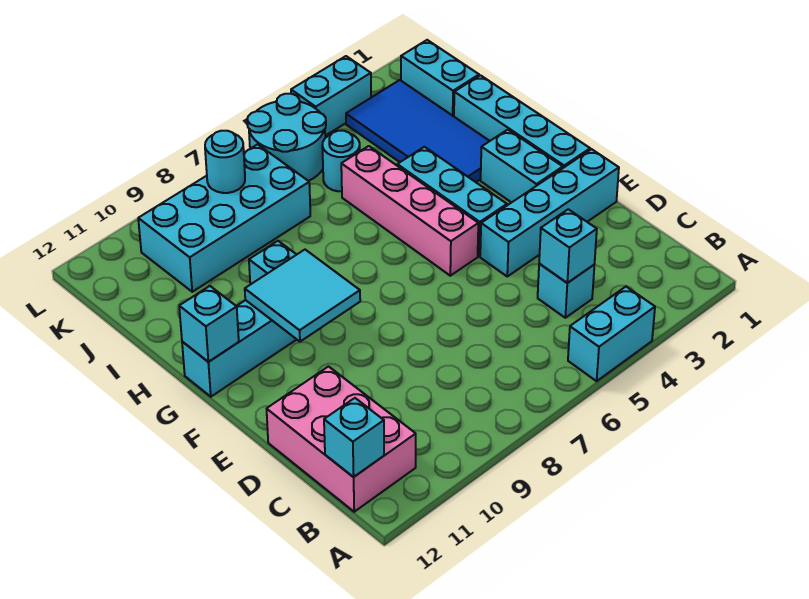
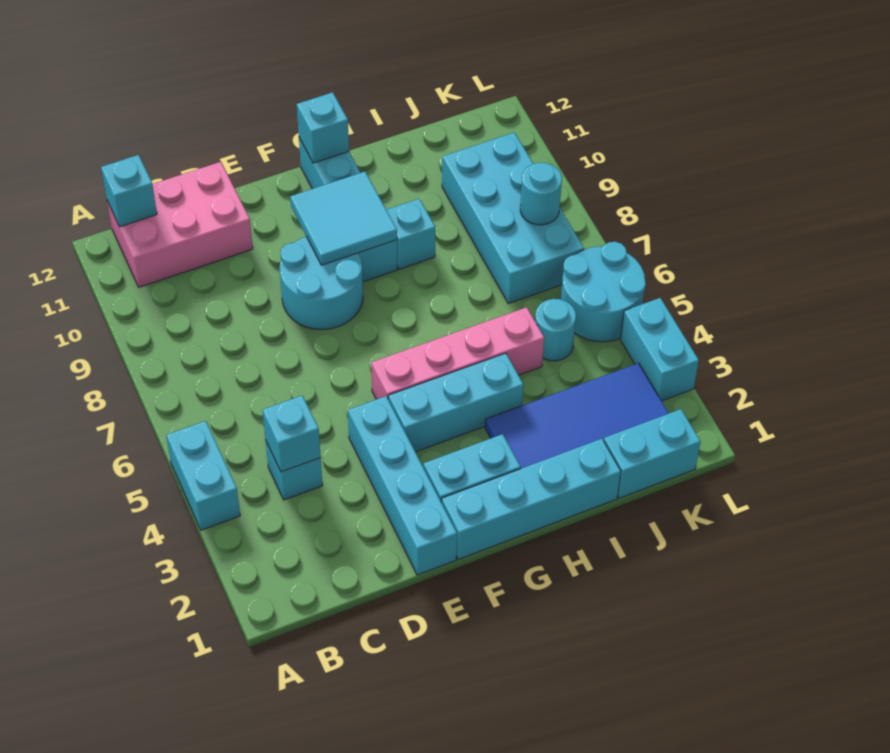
none -> cyan round brick E8:F9 level 1

